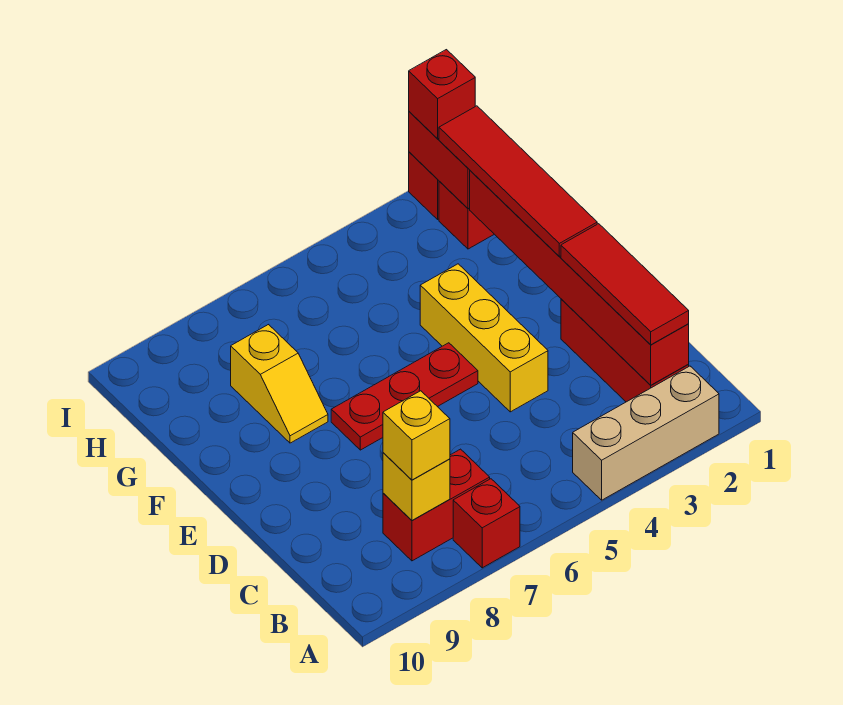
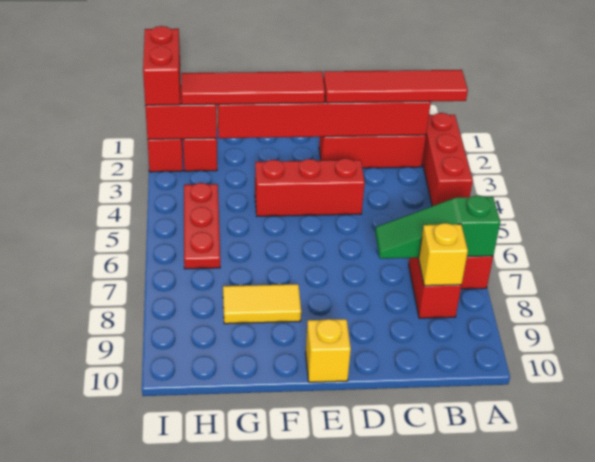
tan brick A2:A4 level 1 -> red brick A2:A4 level 1
none -> green slope A7:C7 level 2 top A
red tile B2:D2 level 3 -> red tile A2:D2 level 3
yellow brick B8 level 3 -> yellow brick E10 level 1
yellow brick D4:F4 level 1 -> red brick D4:F4 level 1
red plate E5:E7 level 1 -> red plate H4:H6 level 1
yellow slope F8:G8 level 1 top G -> yellow tile F8:G8 level 1
red brick I2 level 3 -> red brick I1:I2 level 3

